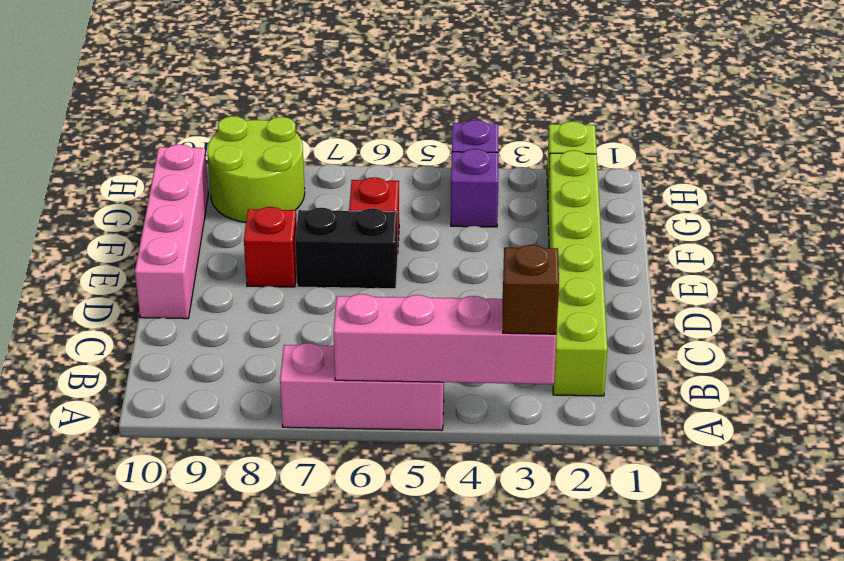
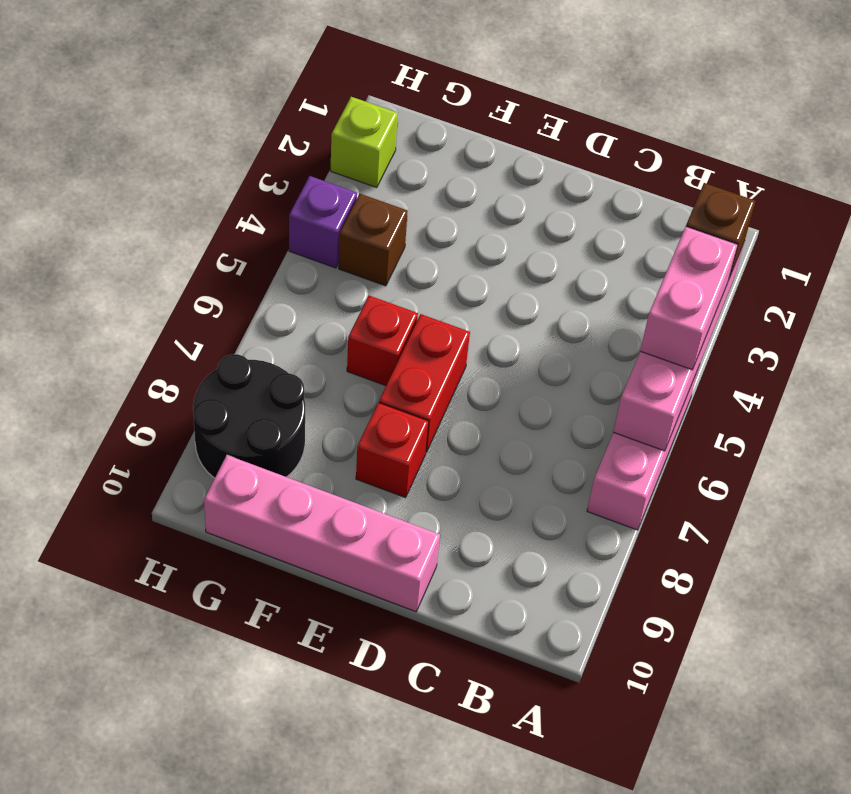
none -> pink brick A4:A5 level 3
lime brick B2:G2 level 1 -> none
black brick E6:E7 level 1 -> red brick E6:E7 level 1
purple brick G4 level 1 -> brown brick G4 level 1
lime round brick G8:H9 level 1 -> black round brick G8:H9 level 1

